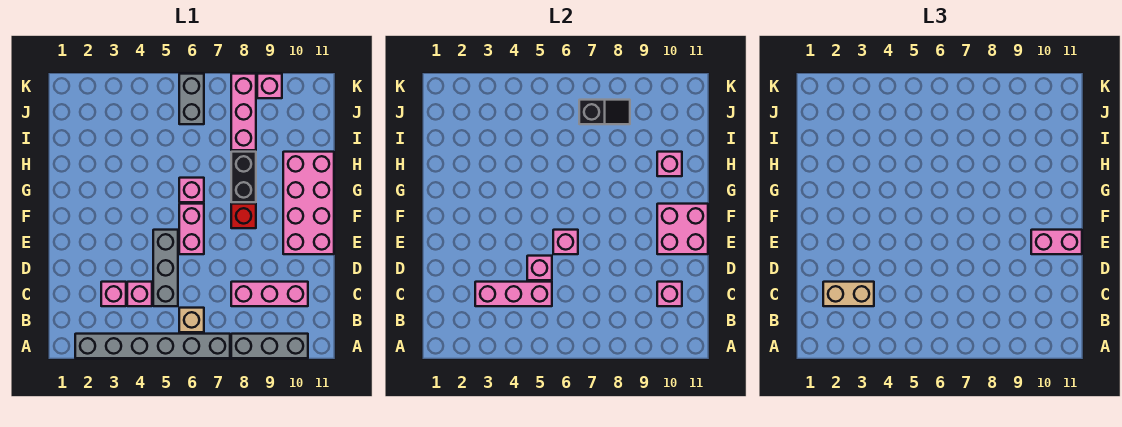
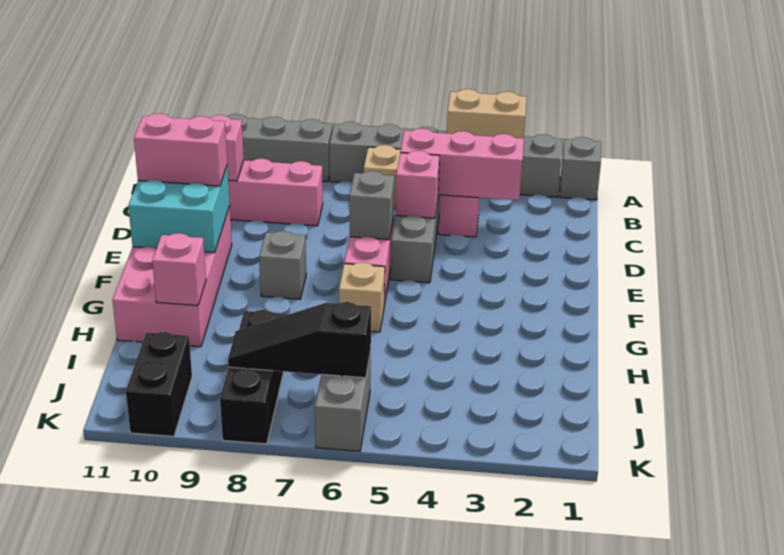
none -> grey brick A1 level 1
tan brick C2:C3 level 3 -> tan brick A3:A4 level 2
pink brick C3 level 1 -> none
pink brick E6 level 2 -> grey brick E6 level 2
pink brick E10:F11 level 2 -> cyan brick E10:F11 level 2
red brick F8 level 1 -> grey brick F8 level 1
pink brick G6 level 1 -> tan brick G6 level 1
black brick G8:H8 level 1 -> black brick J10:K10 level 1
pink brick I8:K8 level 1 -> black brick I8:K8 level 1
black slope J7:J8 level 2 top 7 -> black slope J6:J8 level 2 top 6
pink brick K9 level 1 -> none

